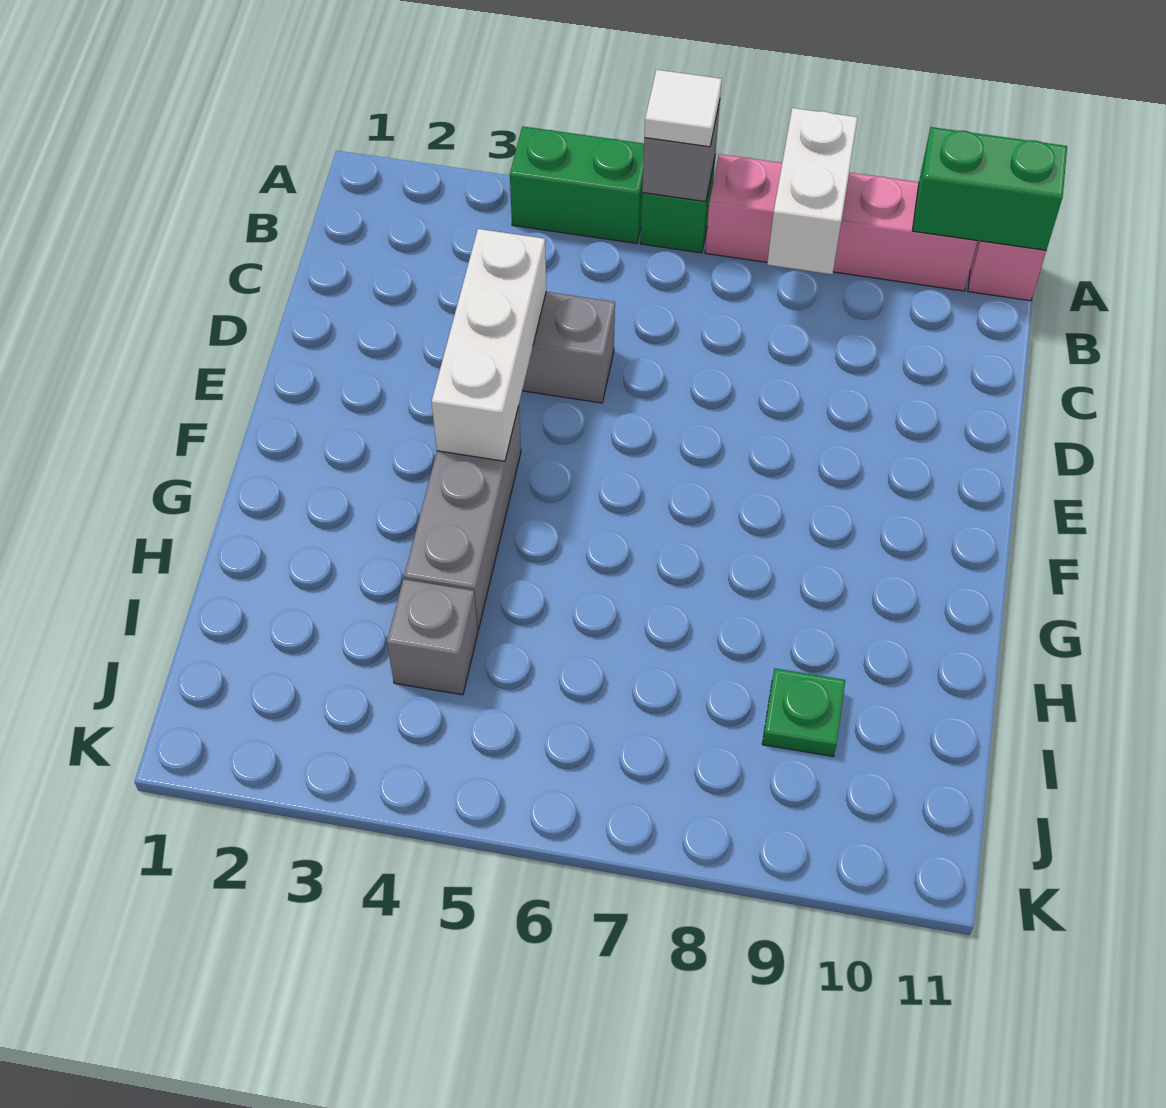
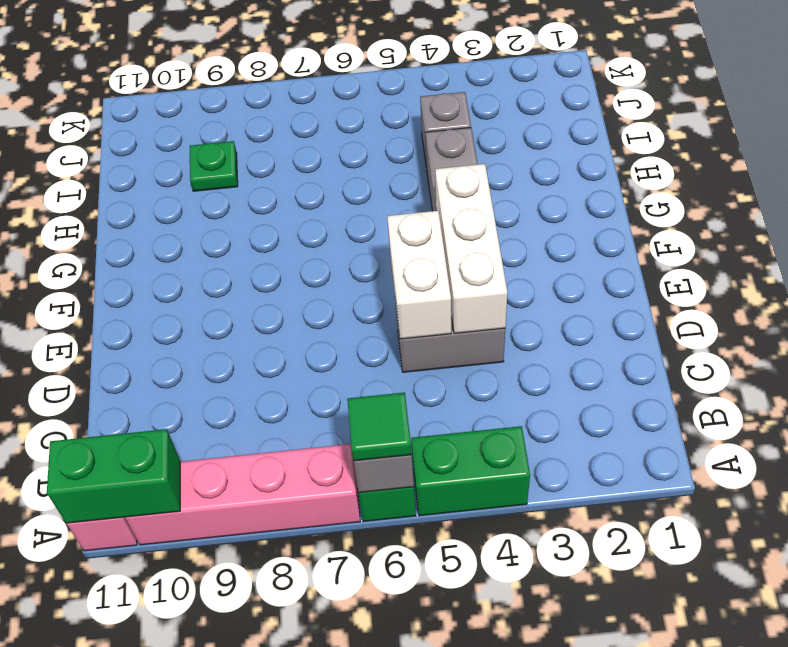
white tile A6 level 3 -> green tile A6 level 3
white brick A8:B8 level 2 -> white brick D5:E5 level 2

